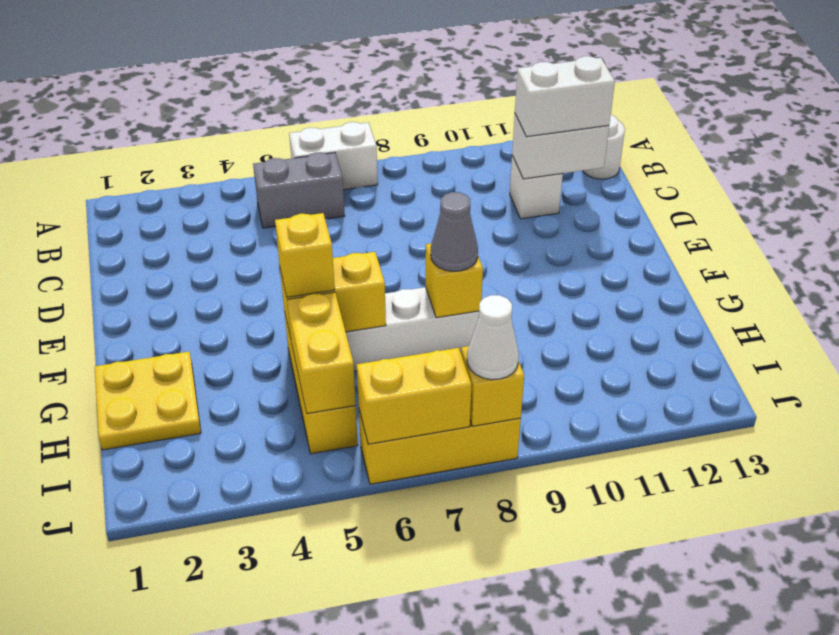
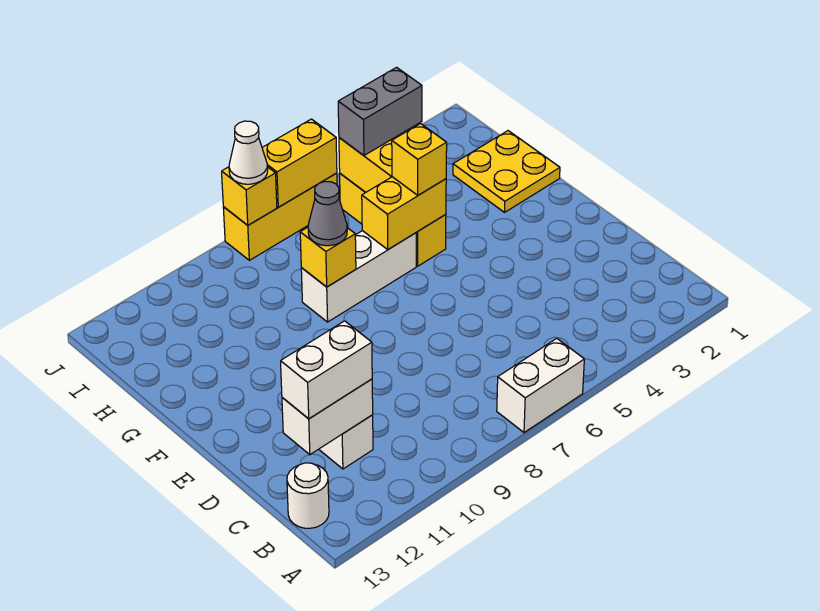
grey brick B5:B6 level 1 -> grey brick I4:I5 level 3

